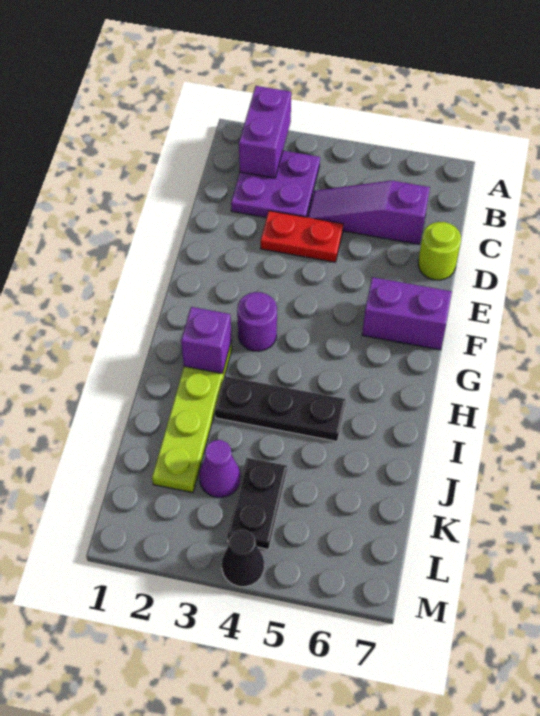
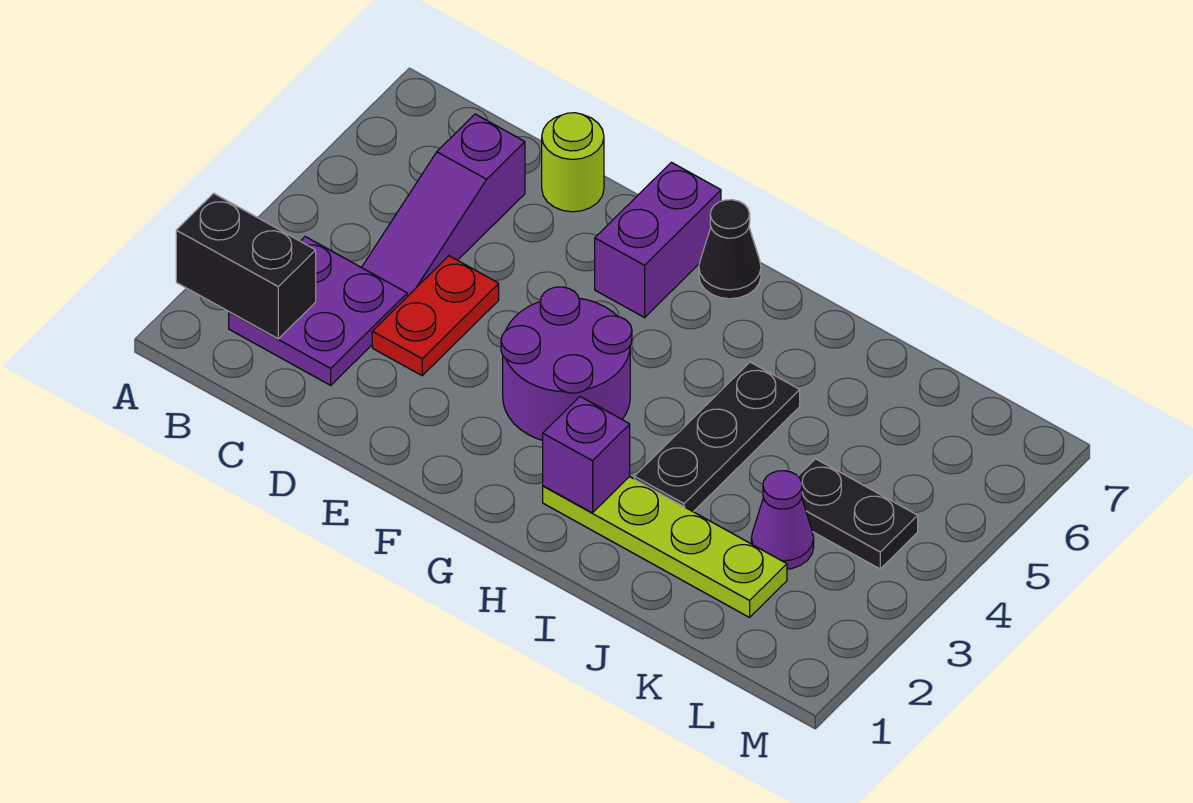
purple brick A2:B2 level 2 -> black brick A2:B2 level 2
purple round brick G3 level 1 -> purple round brick F3:G4 level 1
black cone M4 level 1 -> black cone G7 level 1

